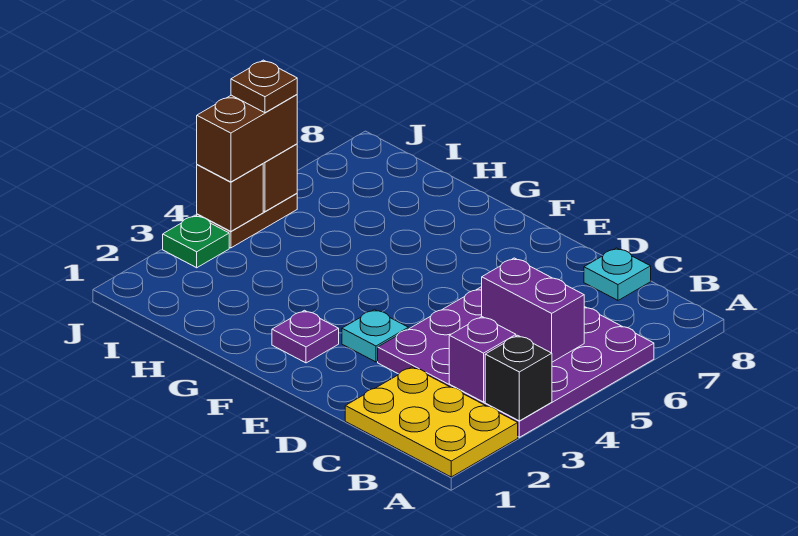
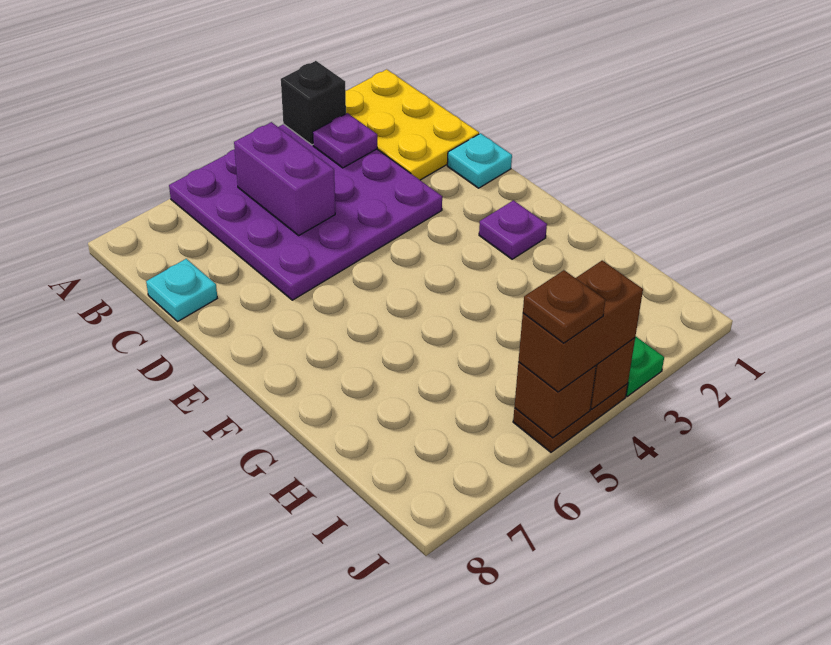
purple brick B3 level 2 -> purple plate B3 level 2
cyan plate E3 level 1 -> cyan plate D1 level 1

